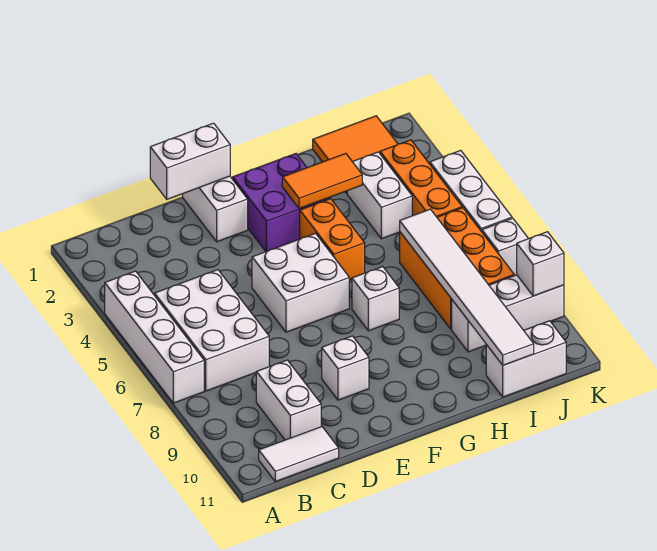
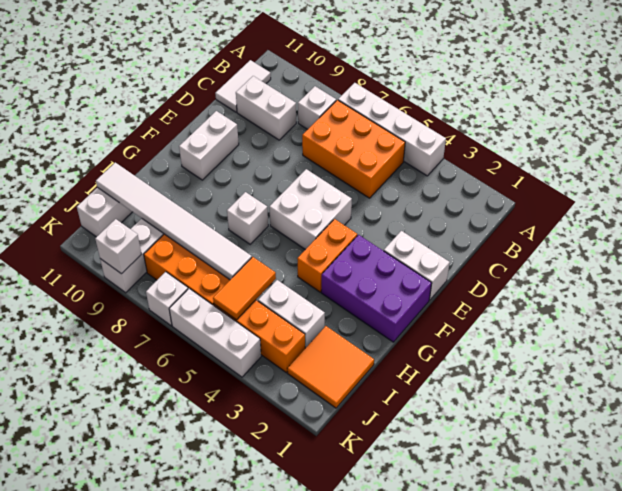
white brick B5:C7 level 1 -> orange brick B5:C7 level 1
white brick D1:E1 level 2 -> white brick E10:F10 level 1
white brick E9 level 1 -> white brick B8 level 1
purple brick F2:G3 level 1 -> purple brick F1:G3 level 1
orange tile G3:H3 level 2 -> orange tile I5:J5 level 2
orange brick G4:G5 level 1 -> orange brick F4:G4 level 1

